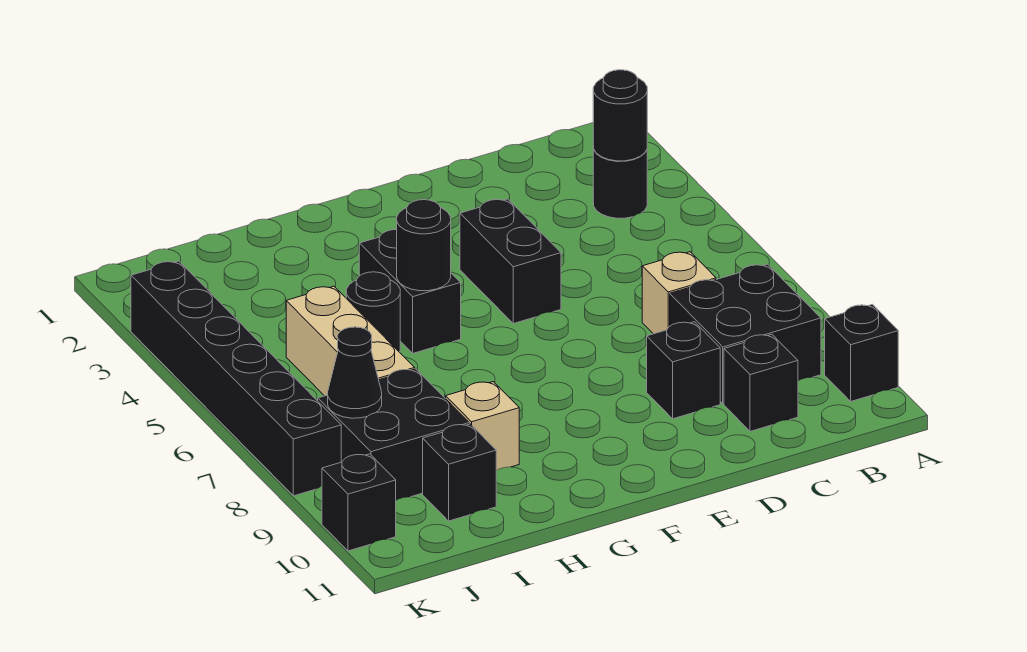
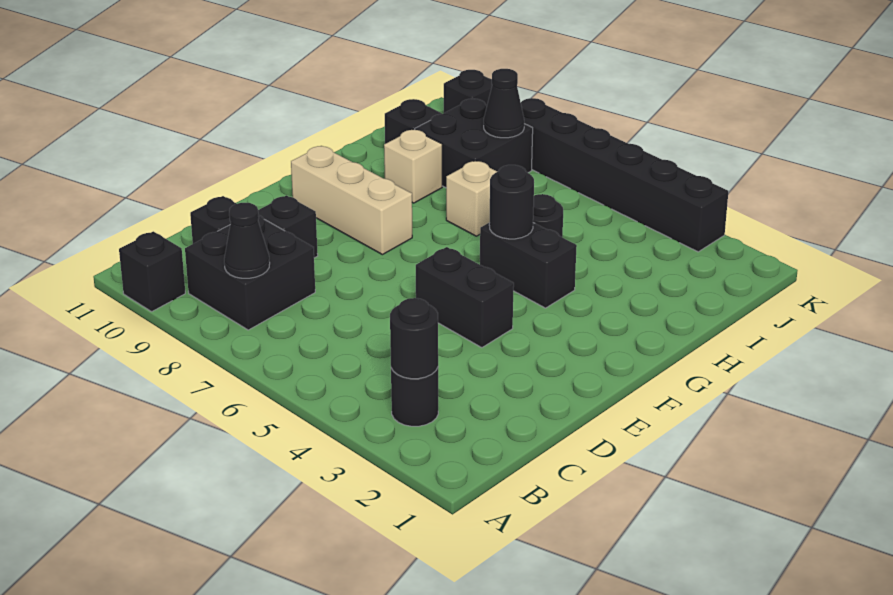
none -> black cone B8 level 2
tan brick C7 level 1 -> tan brick H7 level 1
tan brick I5:I7 level 1 -> tan brick F8:F10 level 1

